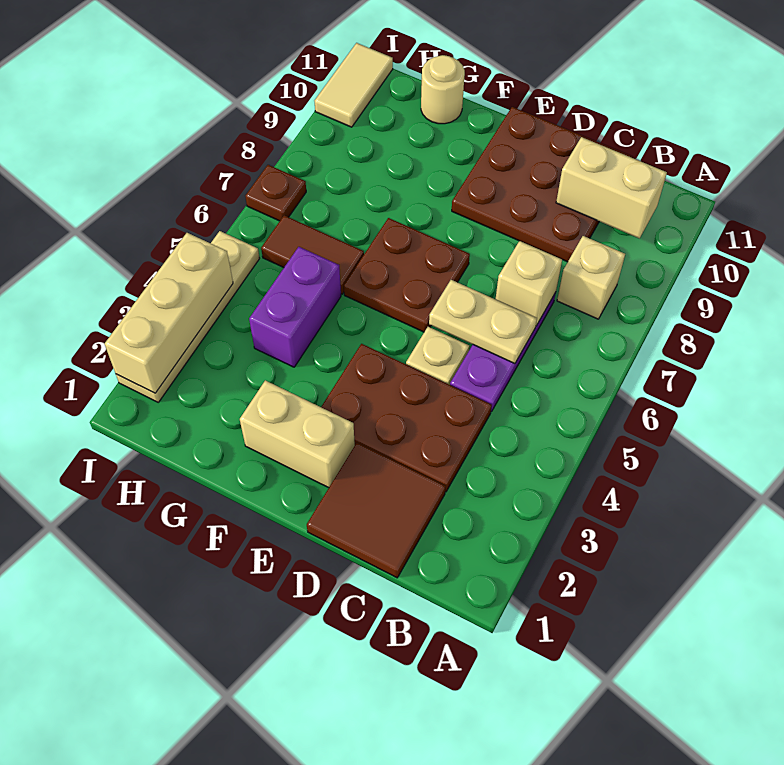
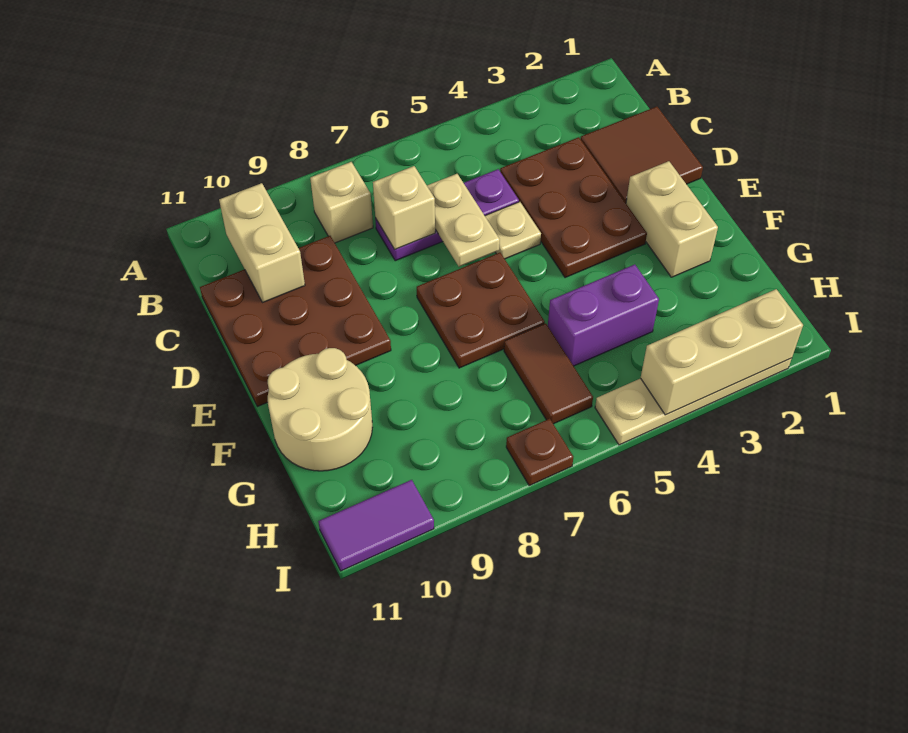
tan round brick G11 level 1 -> tan round brick F10:G11 level 1
tan tile I10:I11 level 1 -> purple tile I10:I11 level 1

